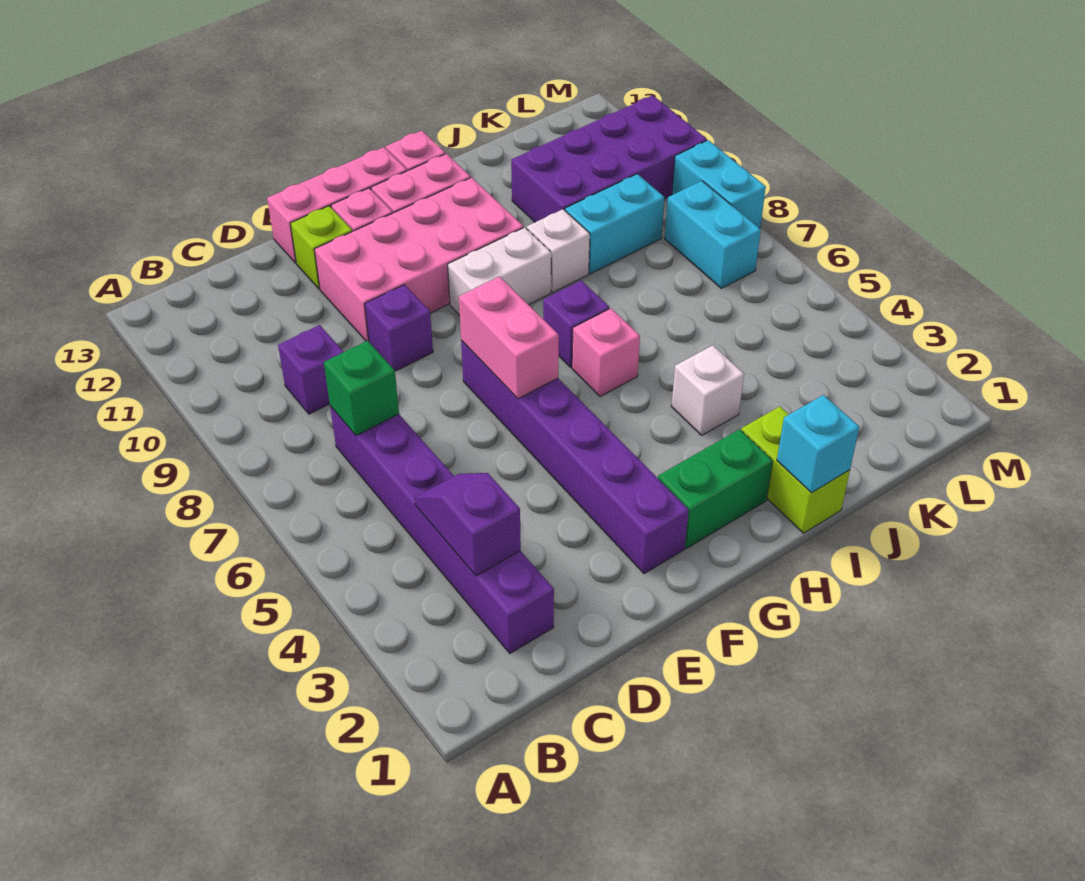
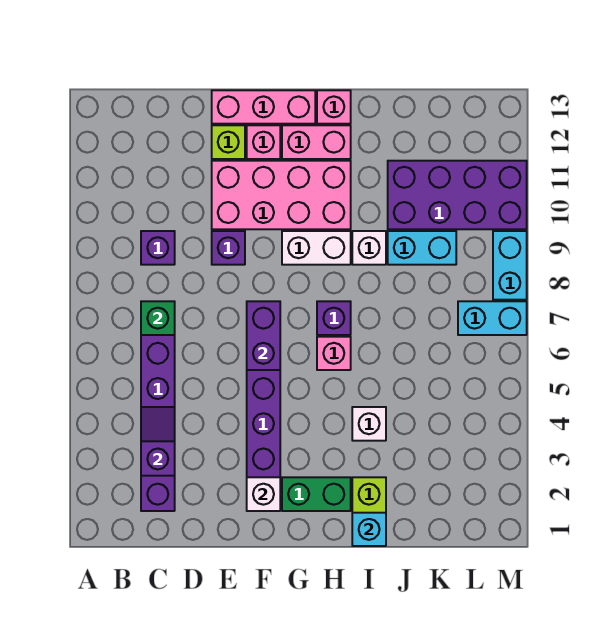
none -> white brick F2 level 2
pink brick F6:F7 level 2 -> purple brick F6:F7 level 2
cyan brick L7:L8 level 1 -> cyan brick L7:M7 level 1

